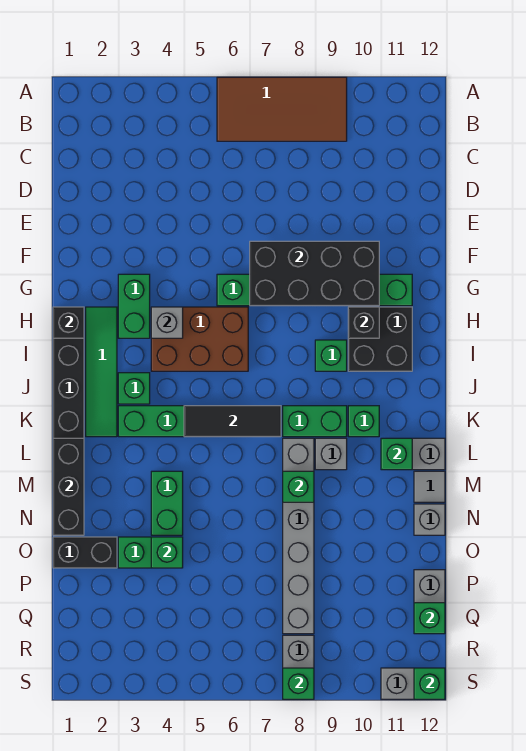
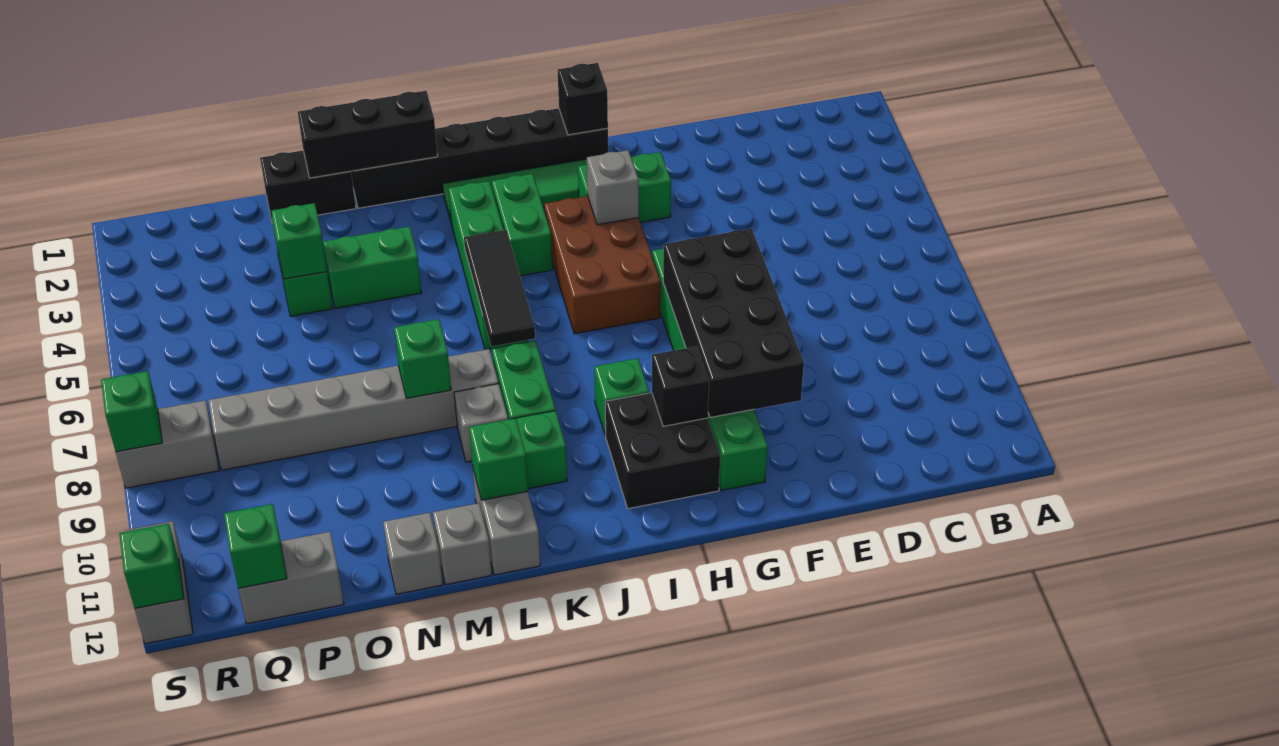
brown tile A6:B9 level 1 -> none
green brick J3 level 1 -> green brick J3:J4 level 1
grey tile M12 level 1 -> grey brick M12 level 1
black brick O1:O2 level 1 -> black brick N1:O1 level 1

